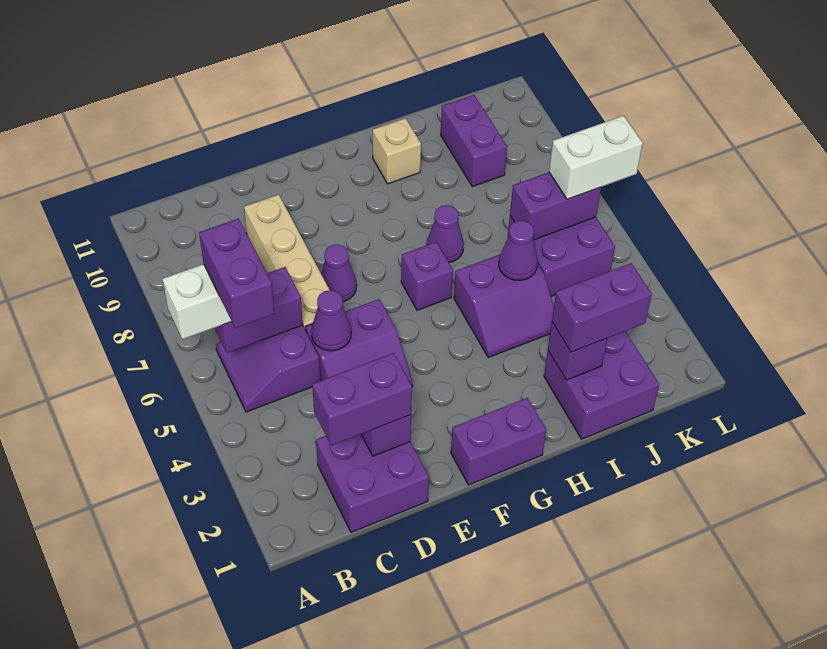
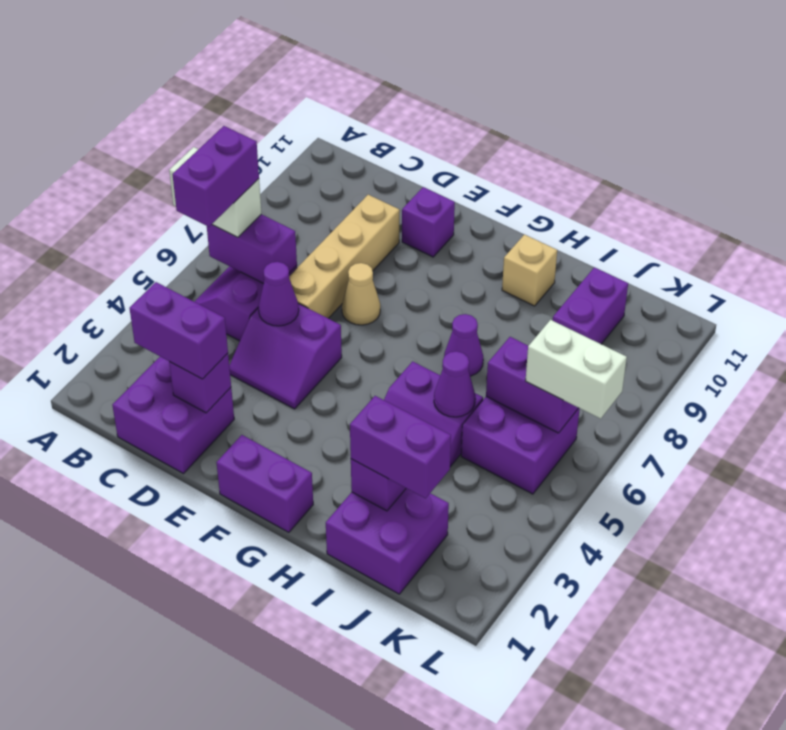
purple cone E7 level 1 -> tan cone E7 level 1
purple brick G6 level 1 -> purple brick E10 level 1

